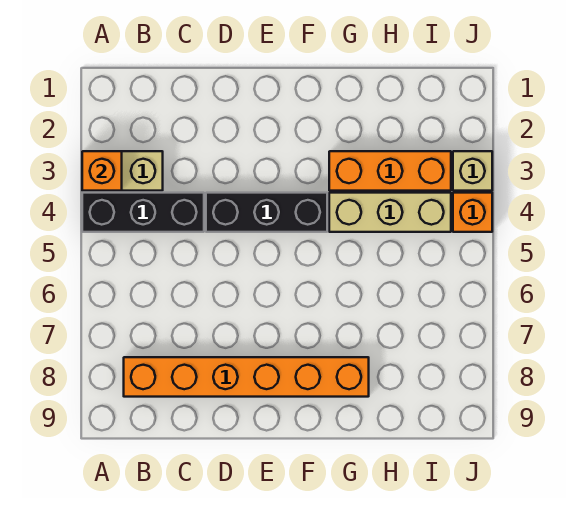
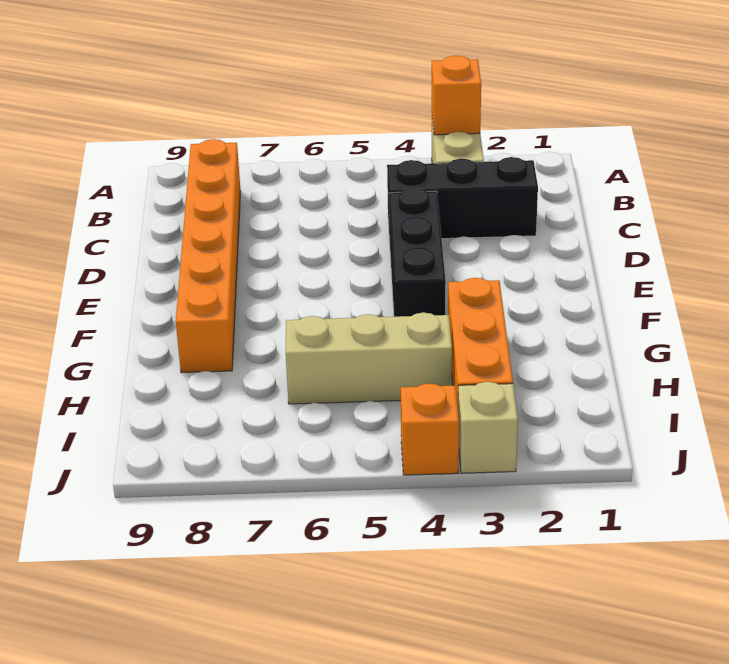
black brick A4:C4 level 1 -> black brick C2:C4 level 1
tan brick G4:I4 level 1 -> tan brick H4:H6 level 1

